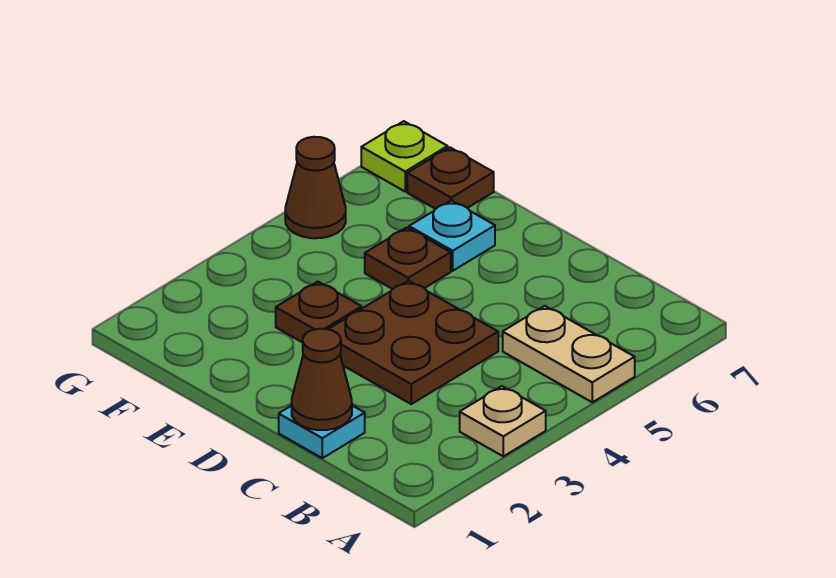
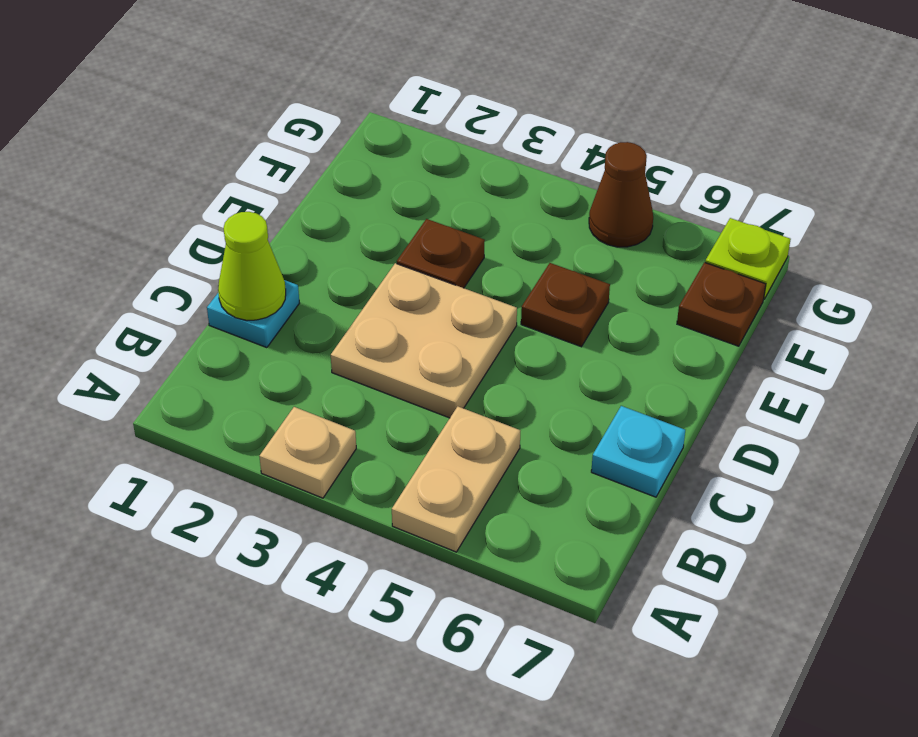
brown cone C1 level 2 -> lime cone C1 level 2
brown plate C3:D4 level 1 -> tan plate C3:D4 level 1
cyan plate E6 level 1 -> cyan plate C7 level 1

